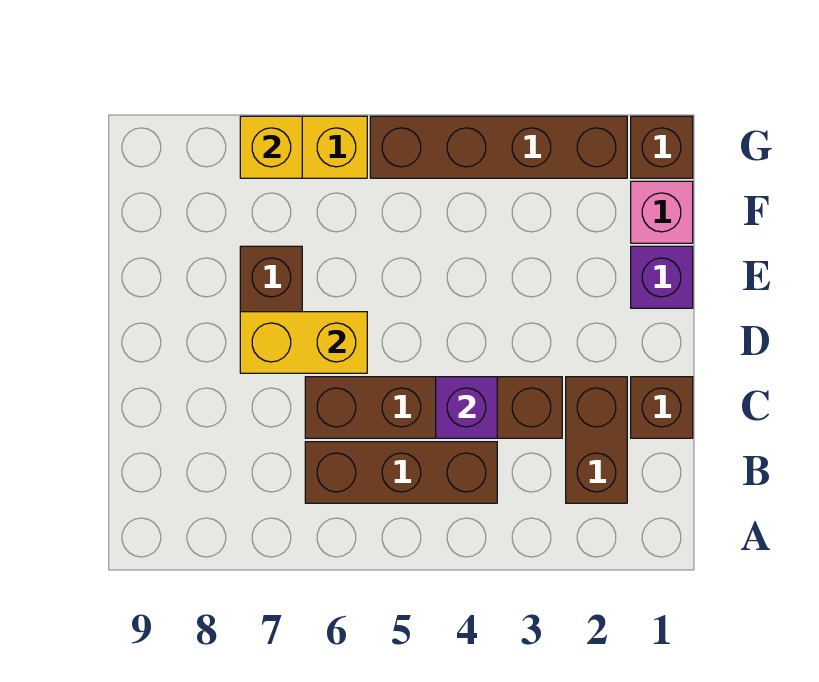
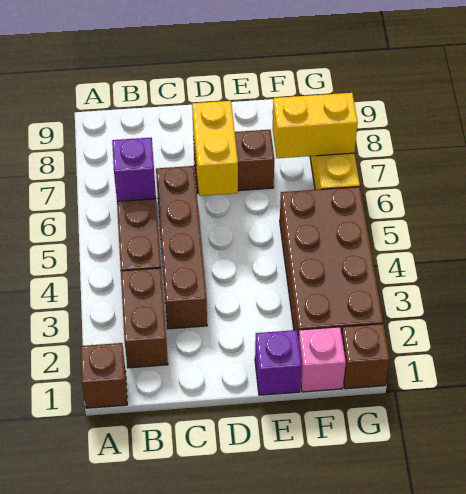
brown brick B2:C2 level 1 -> brown brick B2:B3 level 1
brown brick C1 level 1 -> brown brick A1 level 1
purple brick C4 level 2 -> purple brick B6 level 2
brown brick G2:G5 level 1 -> brown brick F2:G5 level 1
yellow brick G7 level 2 -> yellow brick F7:G7 level 2

